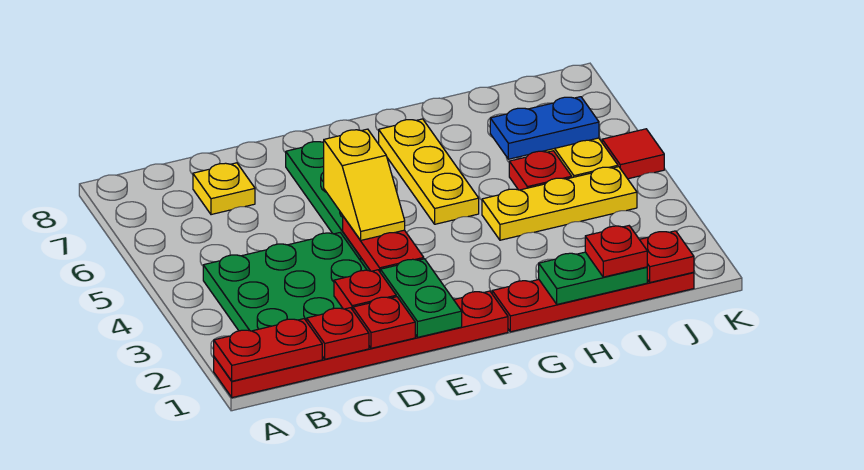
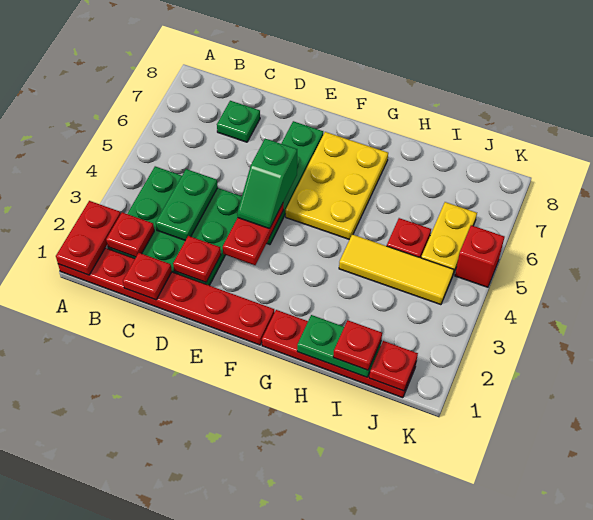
red plate A1:B1 level 2 -> red plate A1:A2 level 2
yellow plate C7 level 1 -> green plate C7 level 1
red plate D1 level 2 -> red plate B2 level 2
green plate E1:E2 level 2 -> green plate C3:C4 level 2
yellow slope E4:E5 level 3 top 5 -> green slope E4:E5 level 3 top 5
yellow plate G5:G7 level 1 -> yellow plate F5:G7 level 1
yellow plate H4:J4 level 1 -> yellow tile H4:J4 level 1
blue plate I6:J6 level 2 -> none
red tile K5 level 1 -> red brick K5 level 1

